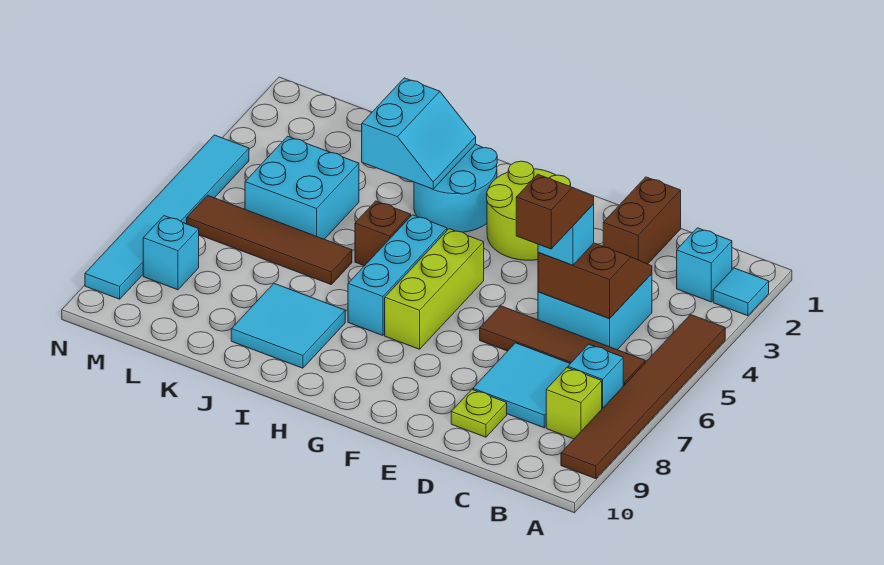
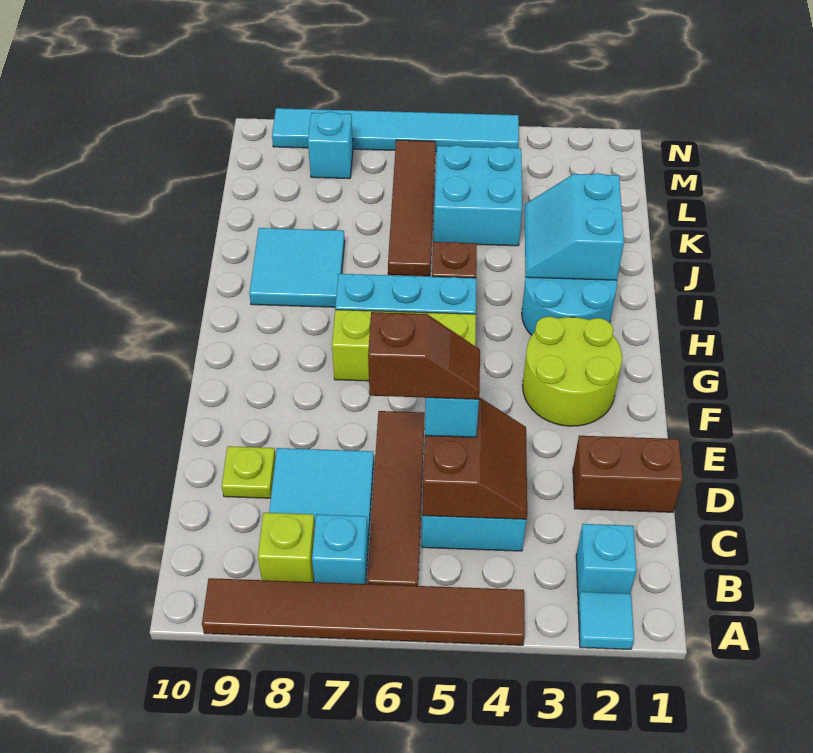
cyan slope I2:J3 level 2 top J -> cyan slope I2:J3 level 2 top 2

